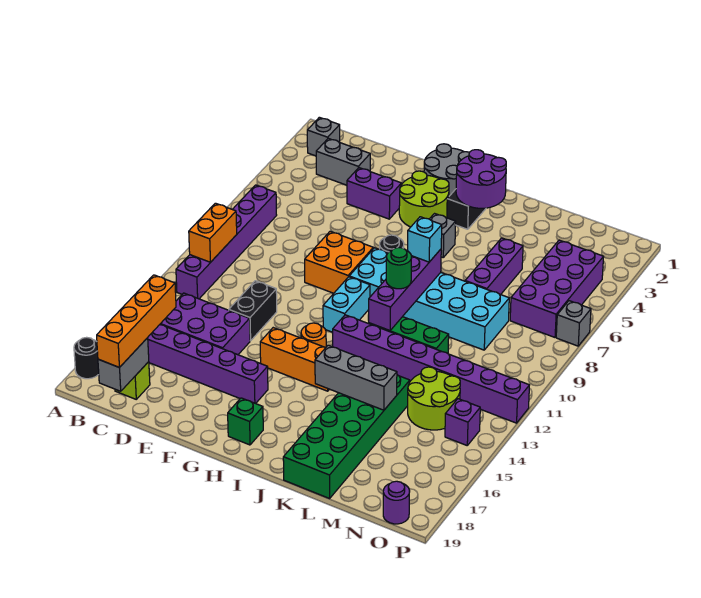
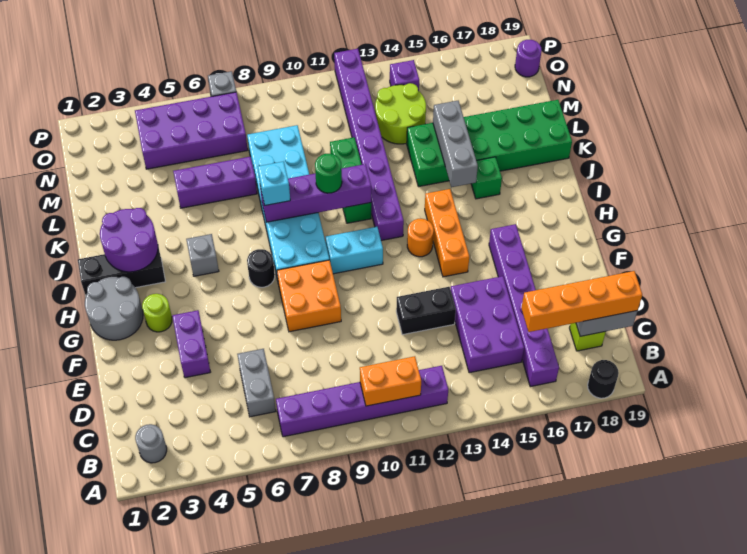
grey brick B2 level 1 -> grey round brick B2 level 1
grey brick C3:D3 level 1 -> grey brick C6:D6 level 1
lime round brick G3:H4 level 1 -> lime round brick G3 level 1
green brick H18 level 1 -> green brick J16 level 1

